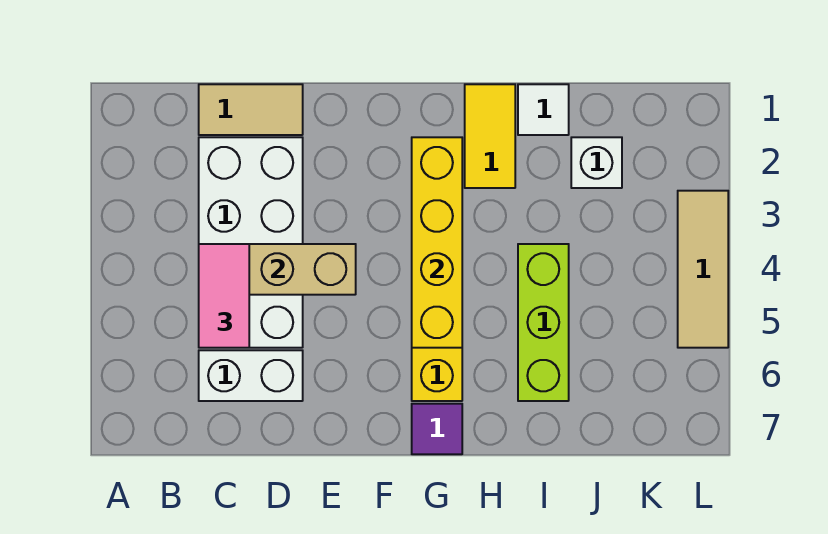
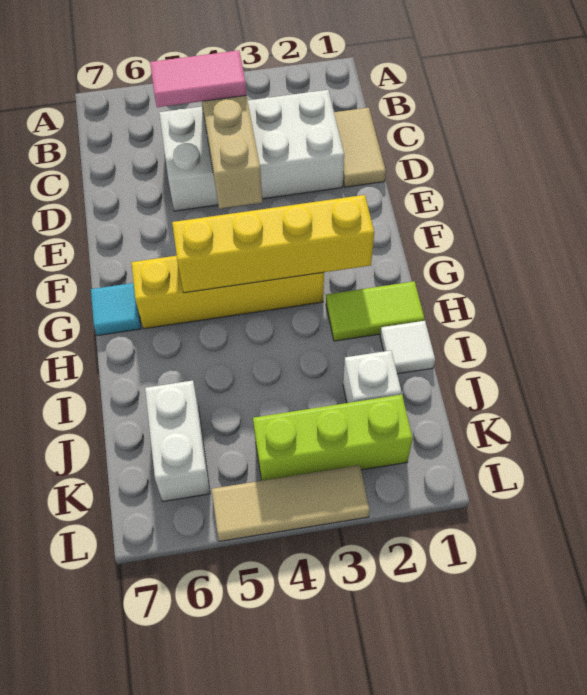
white brick C6:D6 level 1 -> white brick J6:K6 level 1
purple tile G7 level 1 -> cyan tile G7 level 1
yellow tile H1:H2 level 1 -> lime tile H1:H2 level 1
lime brick I4:I6 level 1 -> lime brick K2:K4 level 1

